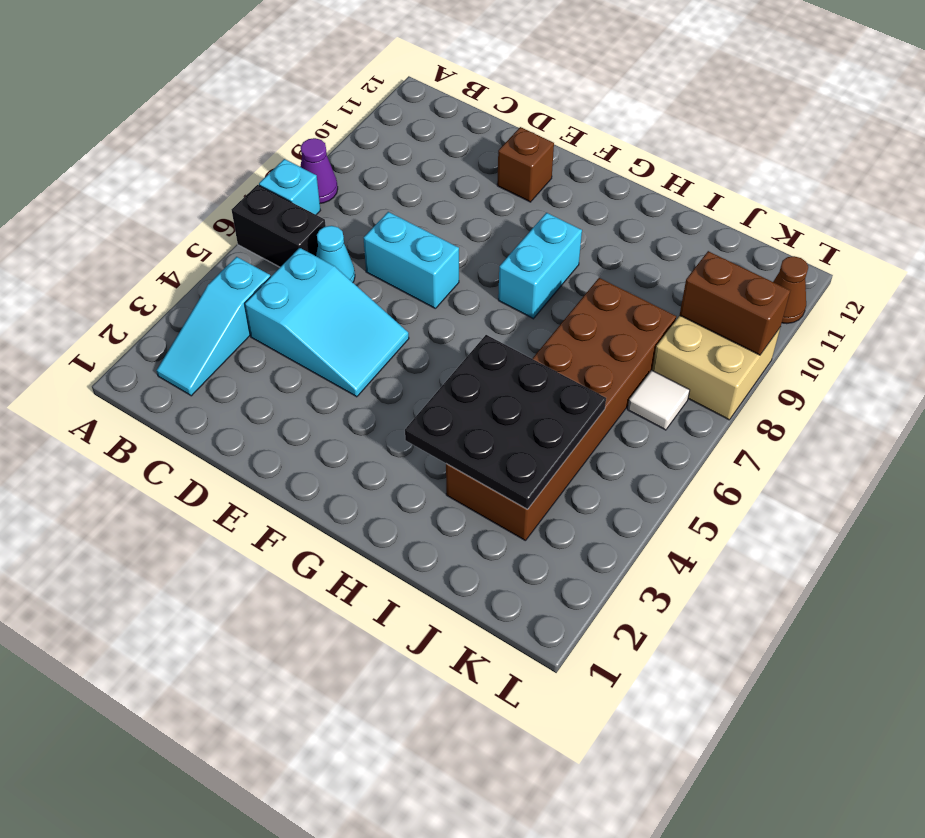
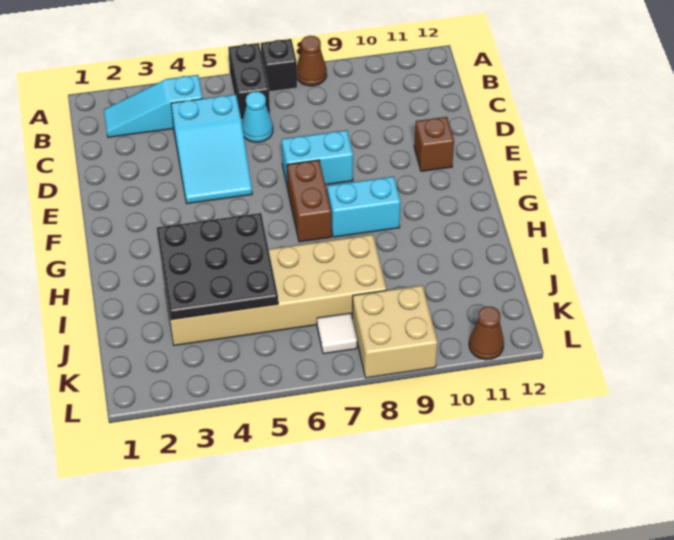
cyan brick A7 level 1 -> black brick A7 level 1
purple cone A8 level 1 -> brown cone A8 level 1
cyan brick D7:E7 level 1 -> cyan brick E7:E8 level 1
brown brick I3:J8 level 1 -> tan brick I3:J8 level 1
brown brick K9:L9 level 2 -> brown brick F7:G7 level 1

